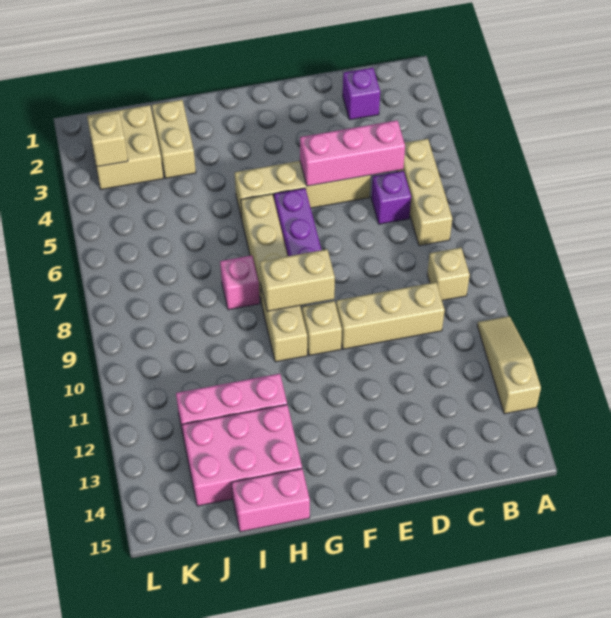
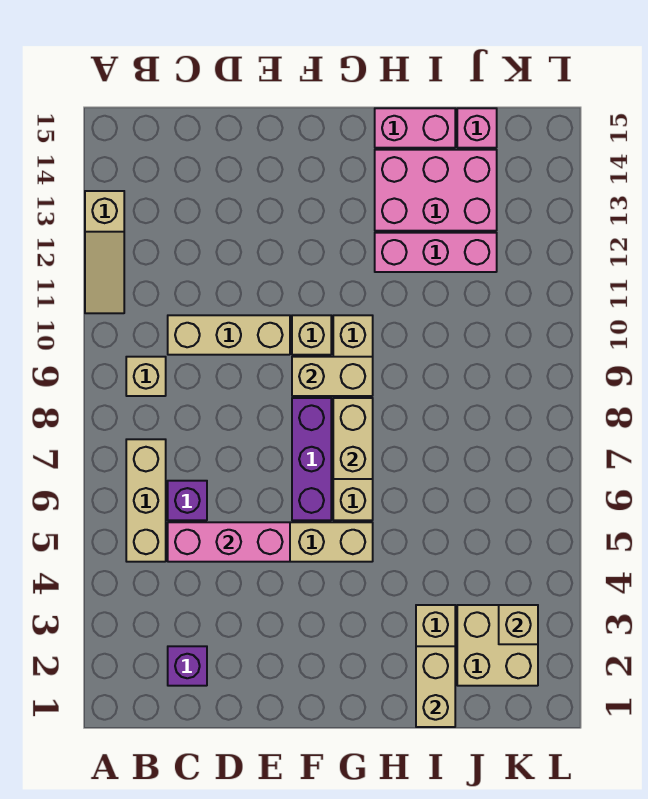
none -> tan brick G7:G8 level 2
pink brick H8 level 1 -> pink brick J15 level 1
none -> tan brick I1:I2 level 2

